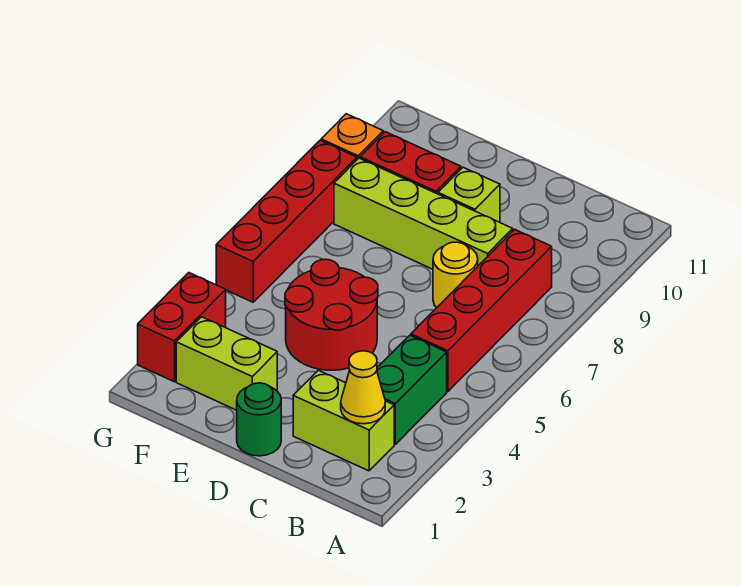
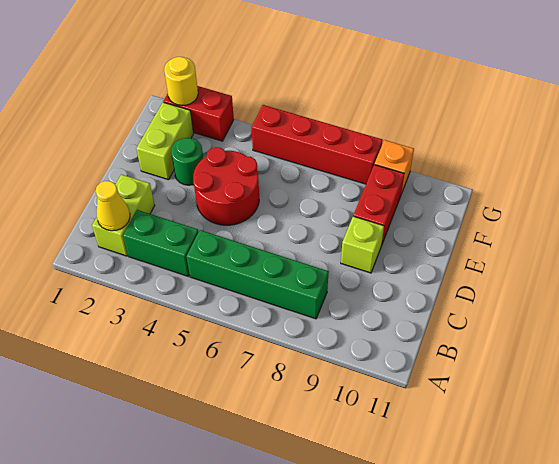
red brick B5:B8 level 1 -> green brick B5:B8 level 1
yellow round brick C7 level 1 -> yellow round brick G2 level 2
lime brick C8:F8 level 1 -> none
green round brick D1 level 1 -> green round brick E3 level 1

